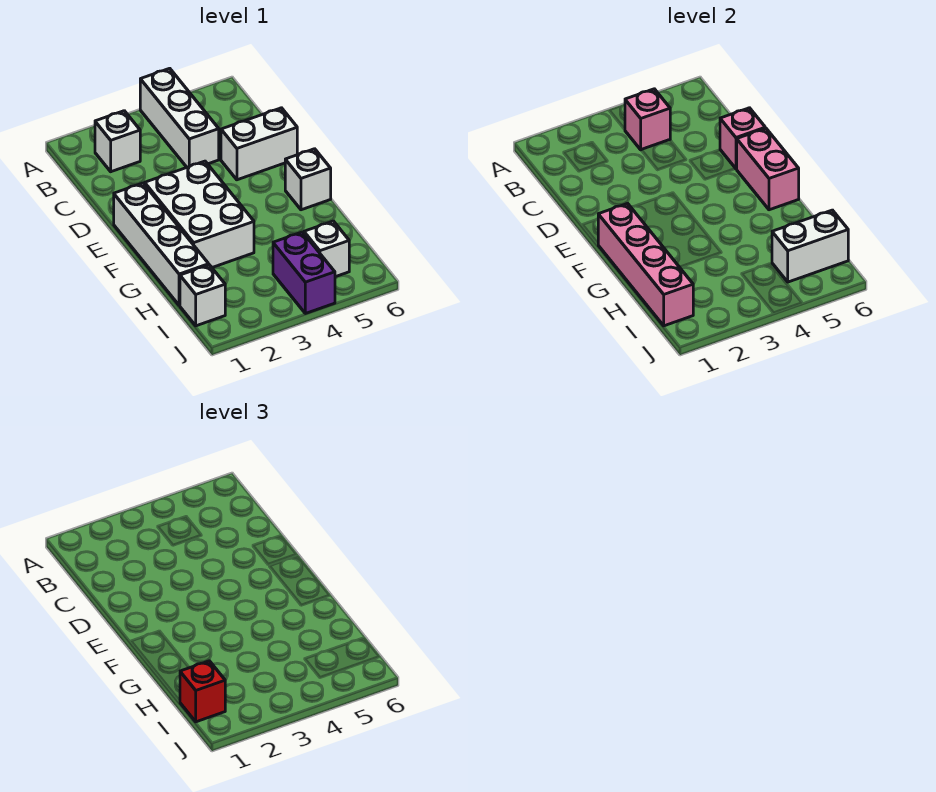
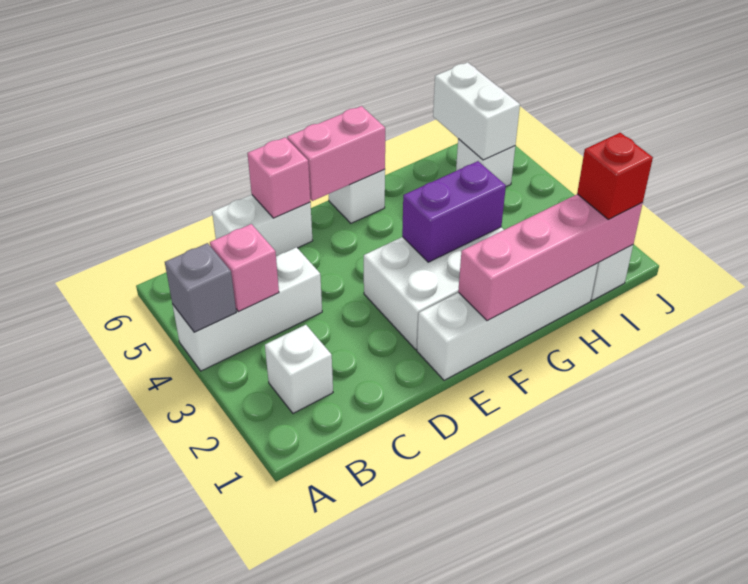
none -> grey brick A4 level 2
white brick D5:D6 level 1 -> white brick C6:D6 level 1
purple brick I4:J4 level 1 -> purple brick F3:G3 level 2

